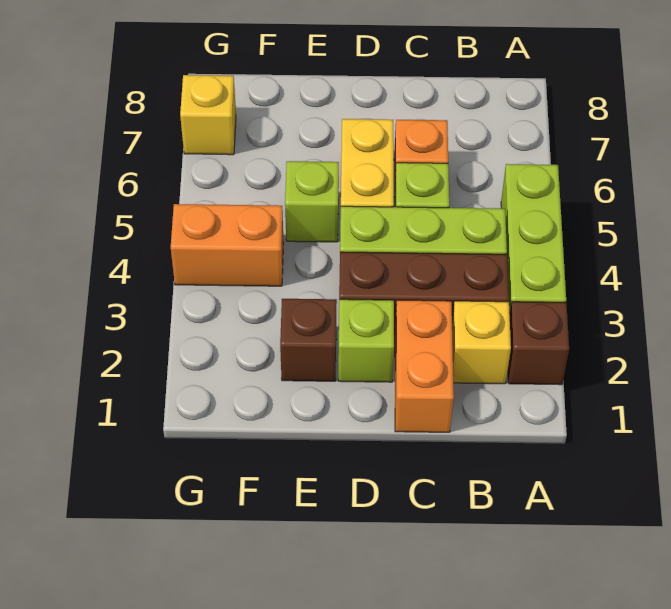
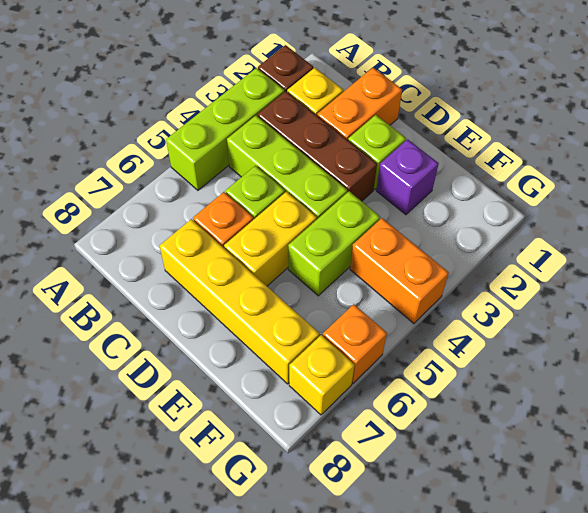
none -> yellow brick C7:F7 level 1
brown brick E2 level 1 -> purple brick E2 level 1
lime brick E5 level 1 -> lime brick E4:E5 level 1
none -> orange brick G6 level 1

